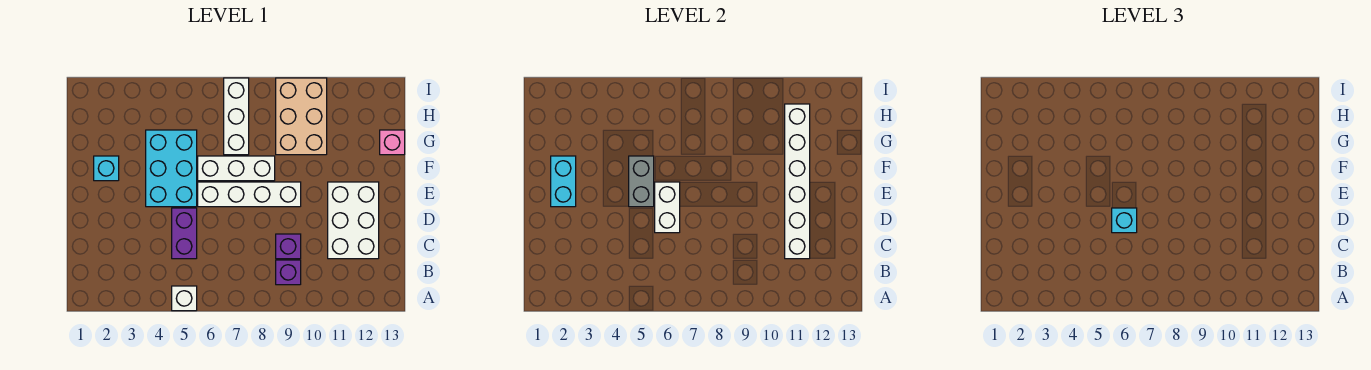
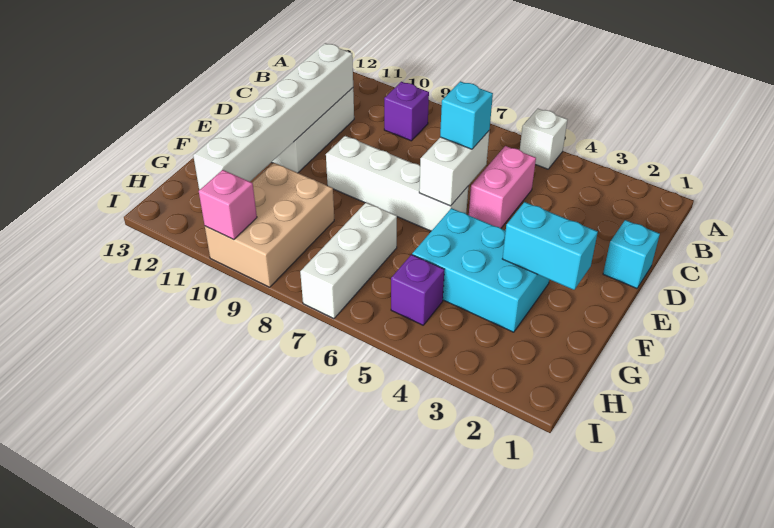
purple brick C5:D5 level 1 -> pink brick C5:D5 level 1
purple brick C9 level 1 -> purple brick H5 level 1
cyan brick E2:F2 level 2 -> cyan brick F2:F3 level 2
cyan brick E4:G5 level 1 -> cyan brick F3:G5 level 1
grey brick E5:F5 level 2 -> none
cyan brick F2 level 1 -> cyan brick D1 level 1
white brick F6:F8 level 1 -> none
pink brick G13 level 1 -> pink brick I10 level 2

